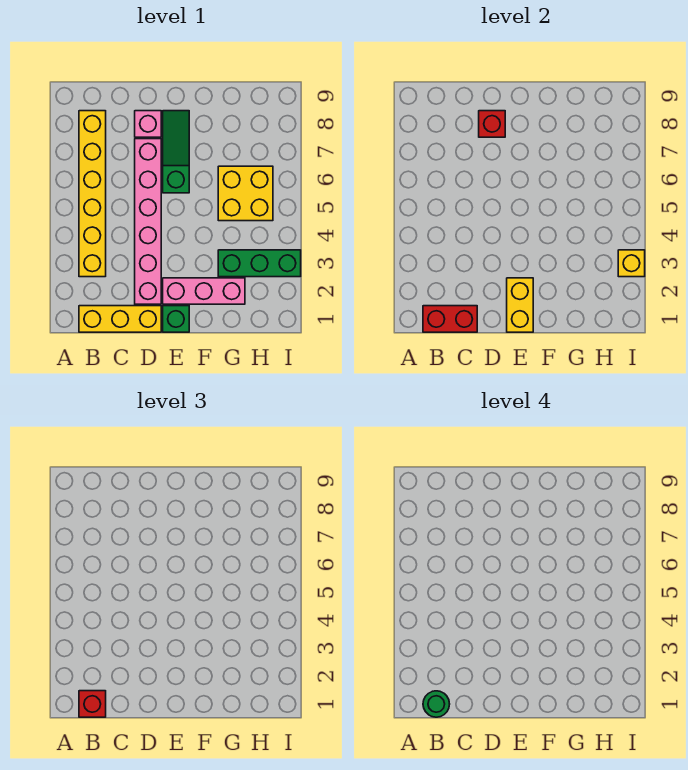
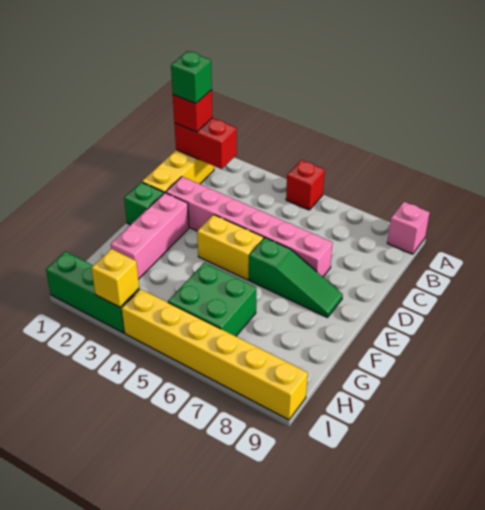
red brick B1:C1 level 2 -> red brick B1:B2 level 2
green round brick B1 level 4 -> green brick B1 level 4
yellow brick B3:B8 level 1 -> yellow brick I4:I9 level 1
pink brick D8 level 1 -> pink brick A9 level 1
red brick D8 level 2 -> red brick A5 level 1
yellow brick E1:E2 level 2 -> yellow brick E4:E5 level 1
green brick G3:I3 level 1 -> green brick I1:I3 level 1
yellow brick G5:H6 level 1 -> green brick G5:H6 level 1

